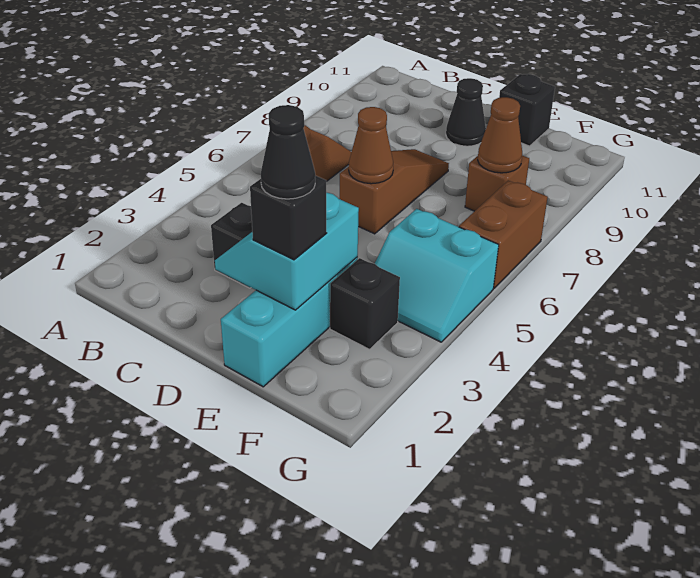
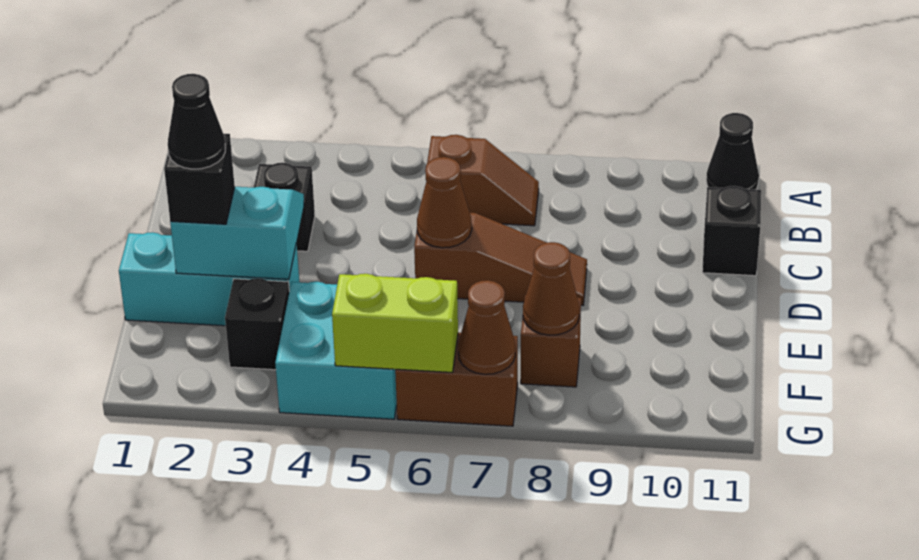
black cone D10 level 1 -> black cone A11 level 1
black brick E11 level 1 -> black brick C11 level 1
cyan slope F4:G5 level 1 top 5 -> cyan brick F4:G5 level 1
none -> lime brick G5:G6 level 2
none -> brown cone G7 level 2

